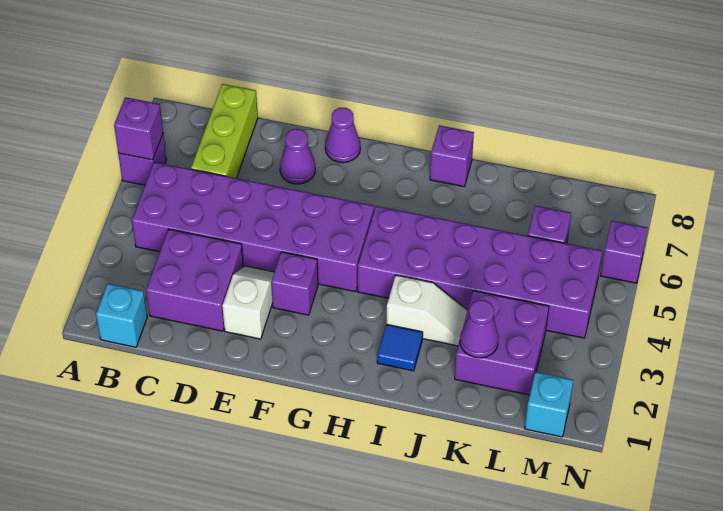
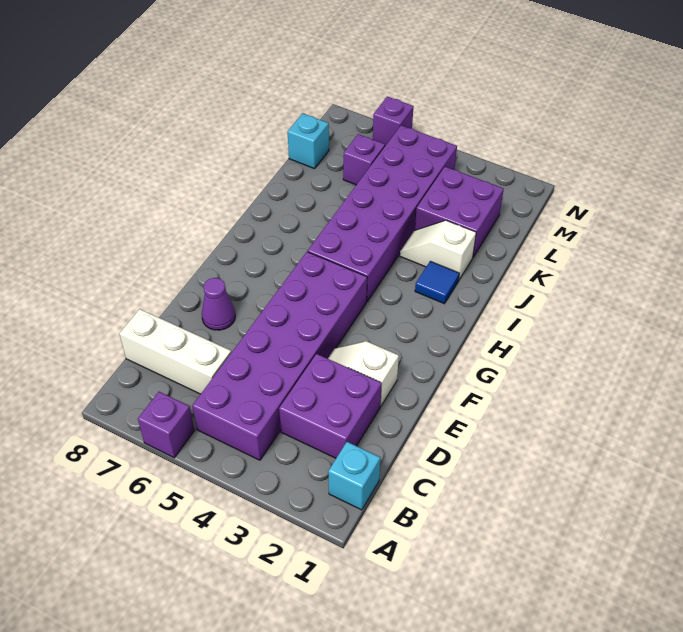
purple brick A6 level 2 -> none
lime brick C6:C8 level 1 -> white brick C6:C8 level 1
purple brick F3 level 1 -> none
purple cone F8 level 1 -> none
white slope I3:J3 level 1 top I -> white slope J2:J3 level 1 top 2
purple brick I8 level 1 -> none
purple cone K2 level 2 -> none
cyan brick M1 level 1 -> cyan brick L8 level 1

